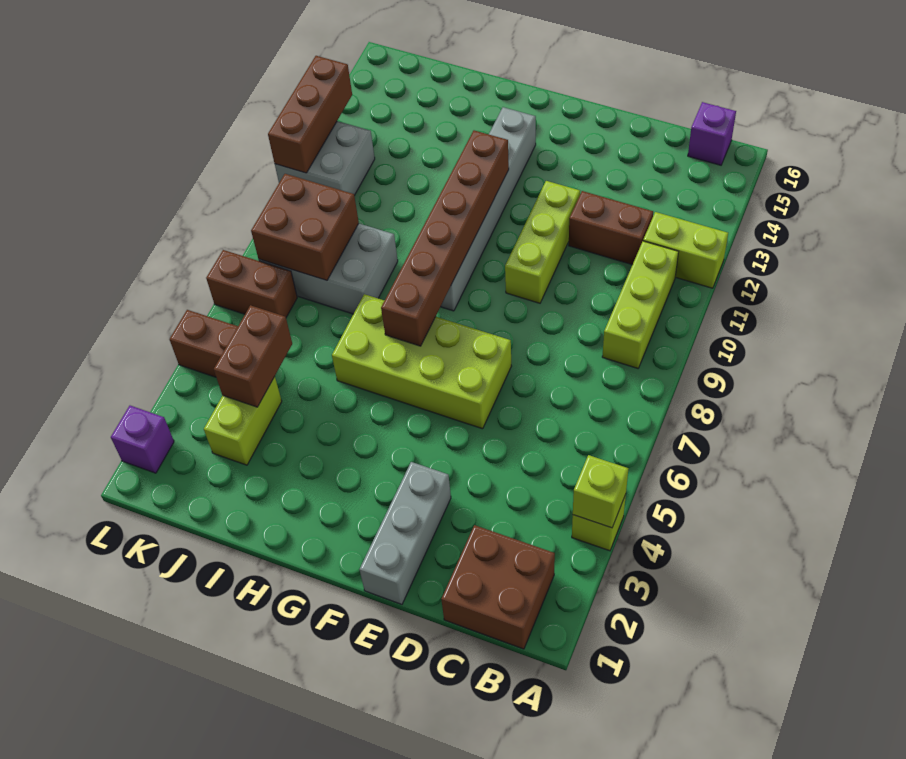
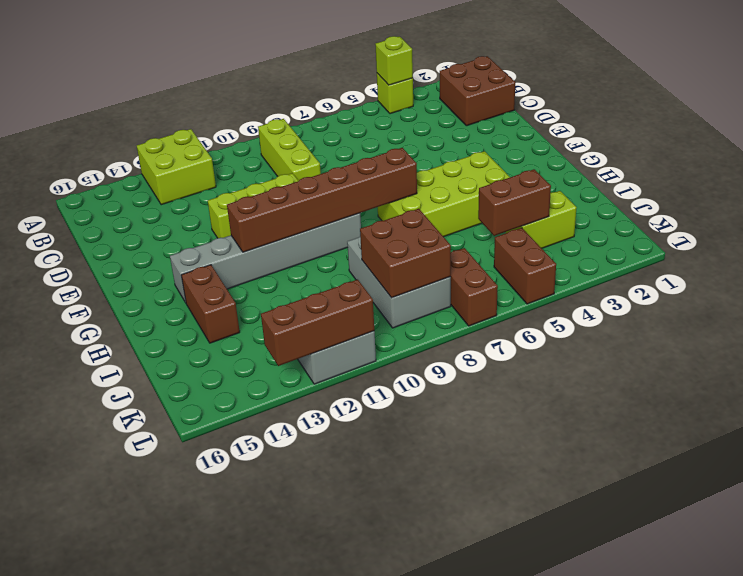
lime brick A12:B12 level 1 -> lime brick A12:B13 level 1
lime brick B9:B11 level 1 -> lime brick B9:D9 level 1
purple brick B16 level 1 -> none
brown brick C12:D12 level 1 -> brown brick H14:I14 level 1
grey brick E1:E3 level 1 -> none
lime brick E6:H7 level 1 -> lime brick G4:H7 level 1
purple brick L2 level 1 -> none

